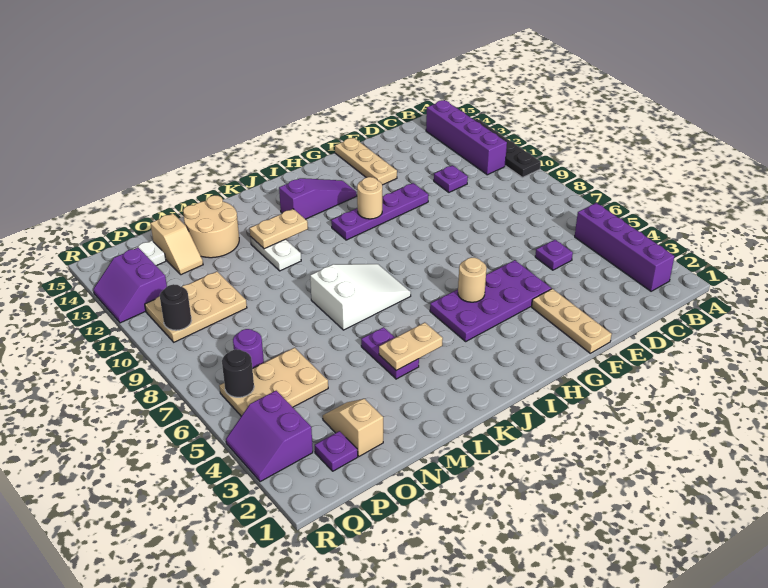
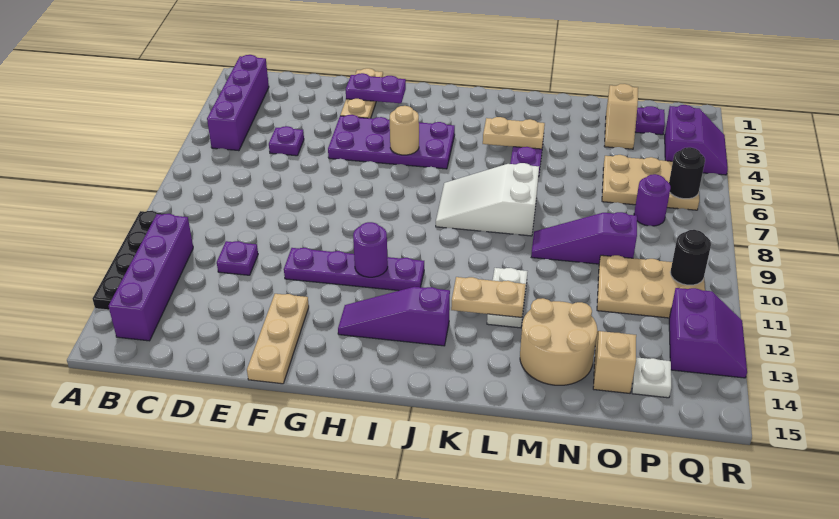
none -> purple plate F2:G2 level 2
tan round brick H11 level 2 -> purple round brick H11 level 2
none -> purple slope M9:O9 level 1 top O

